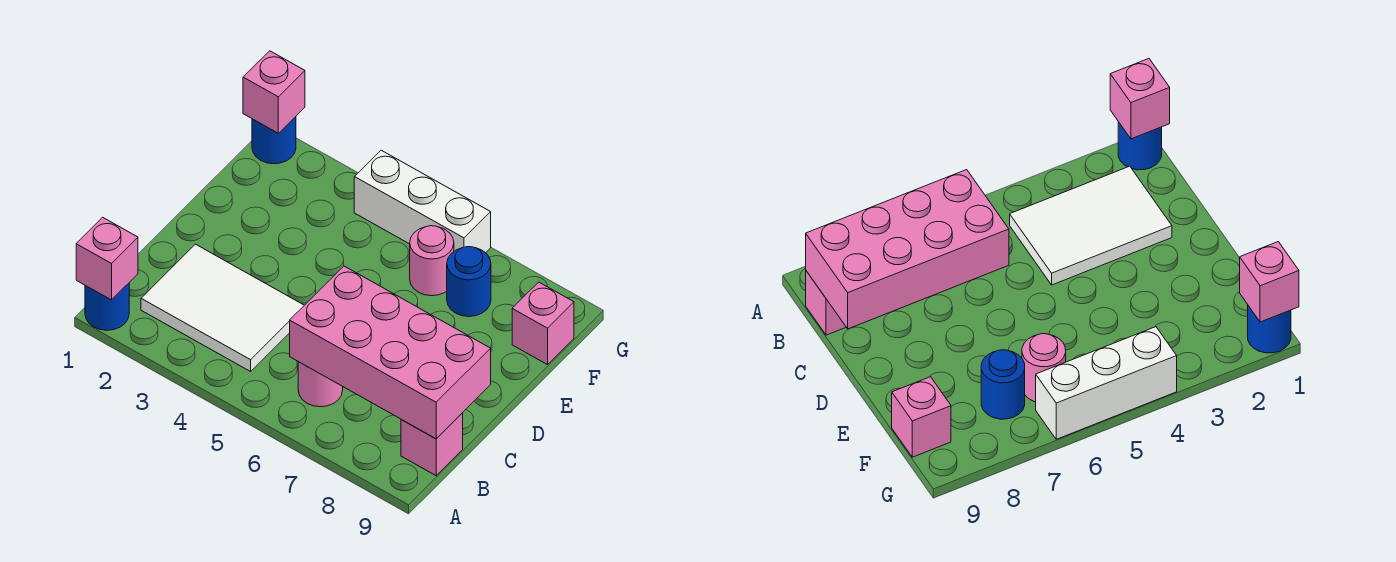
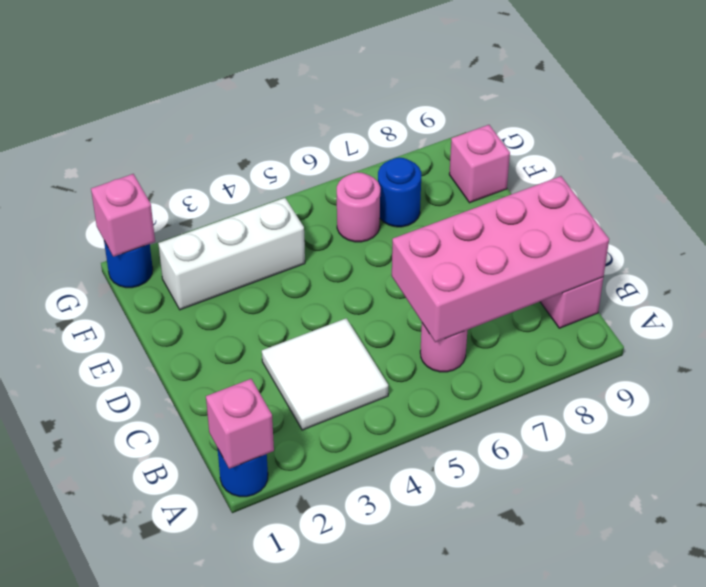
white tile B2:C4 level 1 -> white tile B3:C4 level 1
white brick G4:G6 level 1 -> white brick F2:F4 level 1

